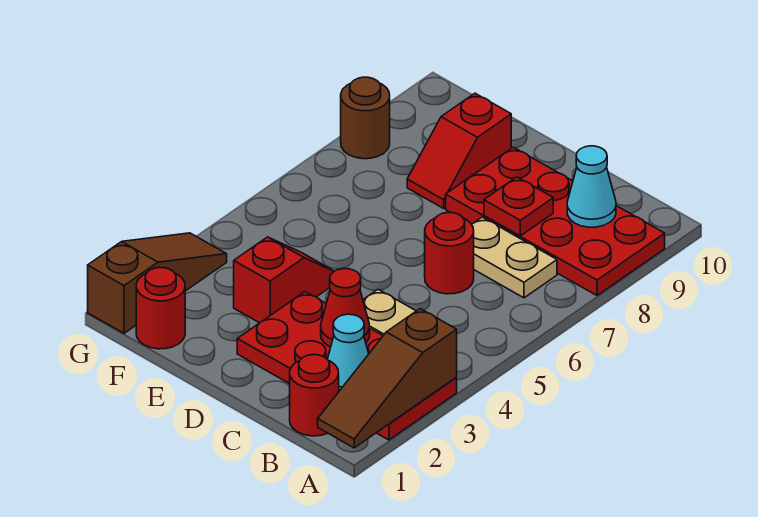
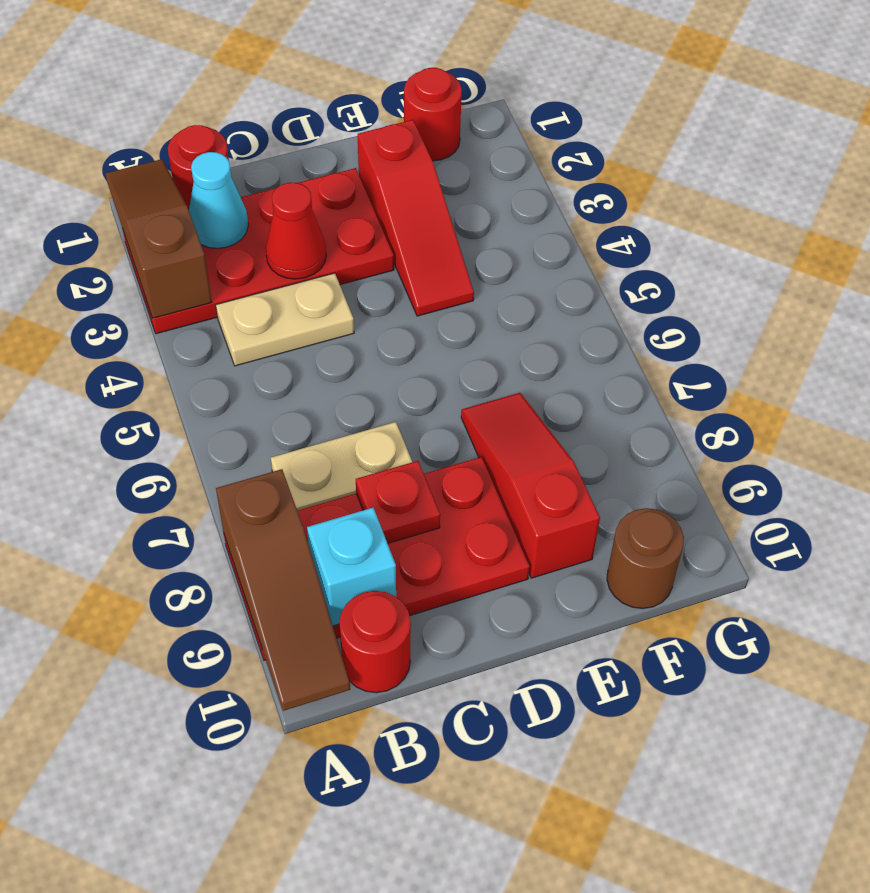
cyan cone B9 level 2 -> cyan brick B9 level 2
red round brick C6 level 1 -> red round brick B10 level 1
red slope E3:E4 level 1 top 3 -> red slope E2:E4 level 1 top 2
red slope E8:E9 level 1 top 9 -> red slope E7:E9 level 1 top 9
brown slope G1:G3 level 1 top 1 -> brown slope A8:A10 level 2 top 8
brown round brick G8 level 1 -> brown round brick F10 level 1

